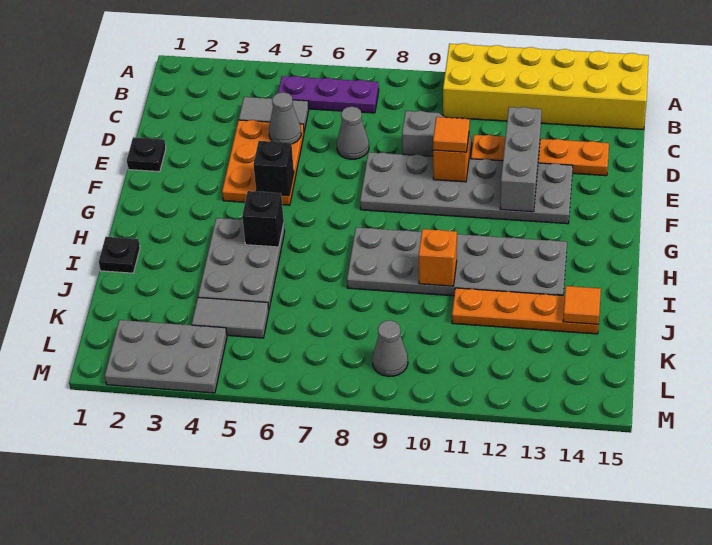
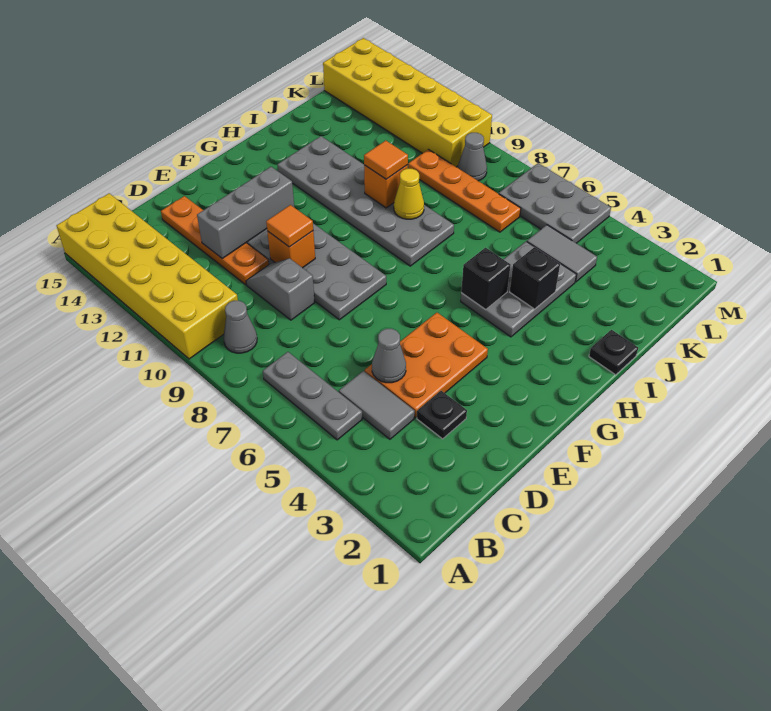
purple plate B5:B7 level 1 -> grey plate B5:B7 level 1
grey cone D7 level 1 -> grey cone B9 level 1
black plate E1 level 1 -> black plate D3 level 1
black brick F5 level 2 -> black brick I4 level 2
none -> yellow cone I9 level 2
orange plate J11:J14 level 1 -> orange plate K7:K10 level 1
orange tile J14 level 2 -> orange tile I10 level 3
grey plate L2:M4 level 1 -> grey plate L5:M7 level 1
none -> yellow brick L10:M15 level 1

